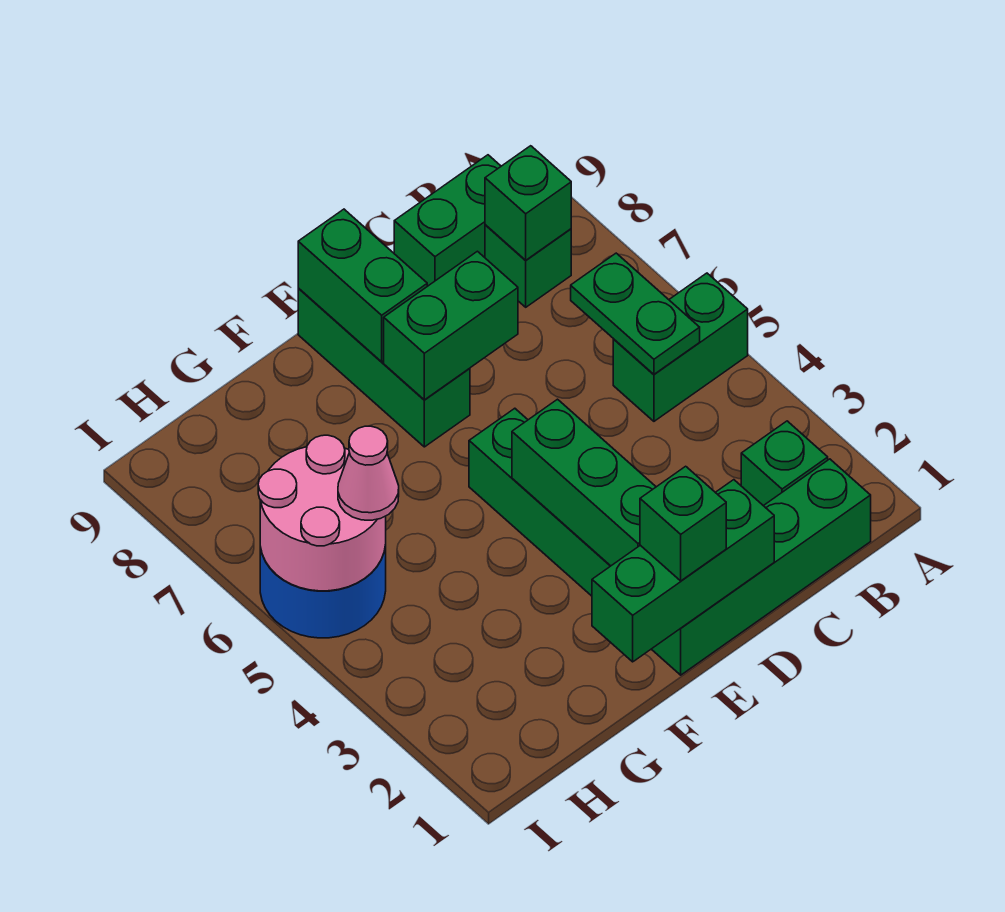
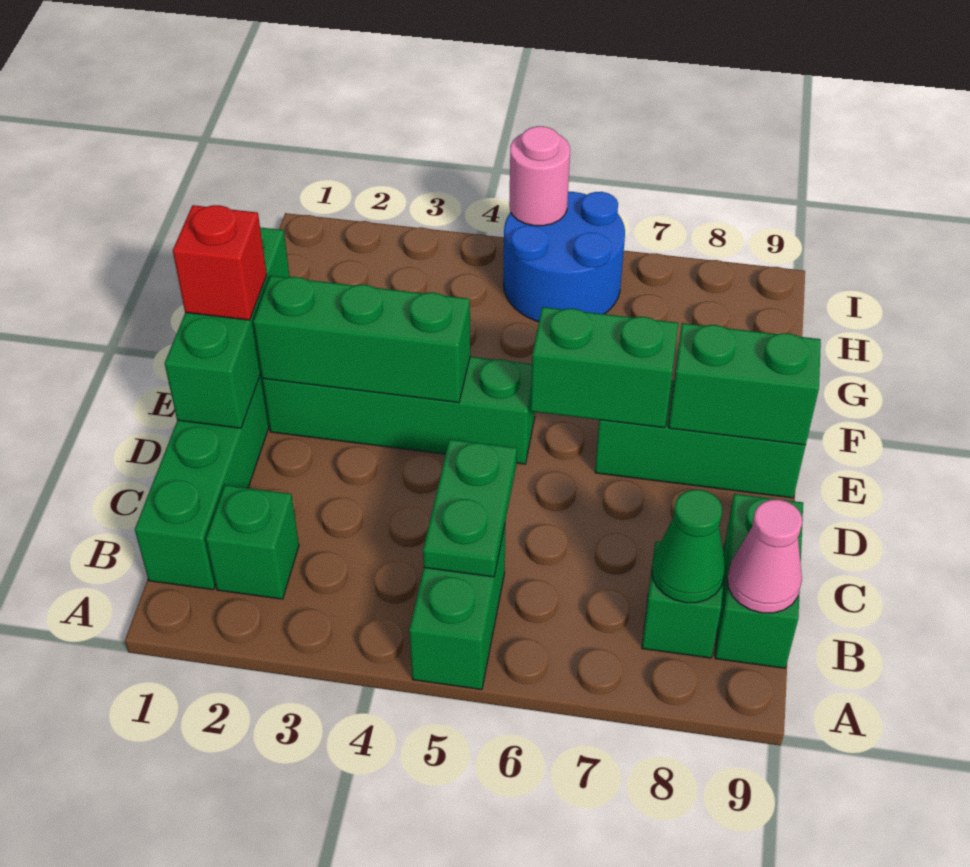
green plate B5:B6 level 2 -> green plate B5:C5 level 2
green brick B8 level 2 -> green cone B8 level 2
green brick D7:E7 level 2 -> green brick E6:E7 level 2
green brick E1 level 3 -> red brick E1 level 3
pink round brick H5:I6 level 2 -> pink round brick I5 level 2
pink cone H5 level 3 -> pink cone B9 level 2

